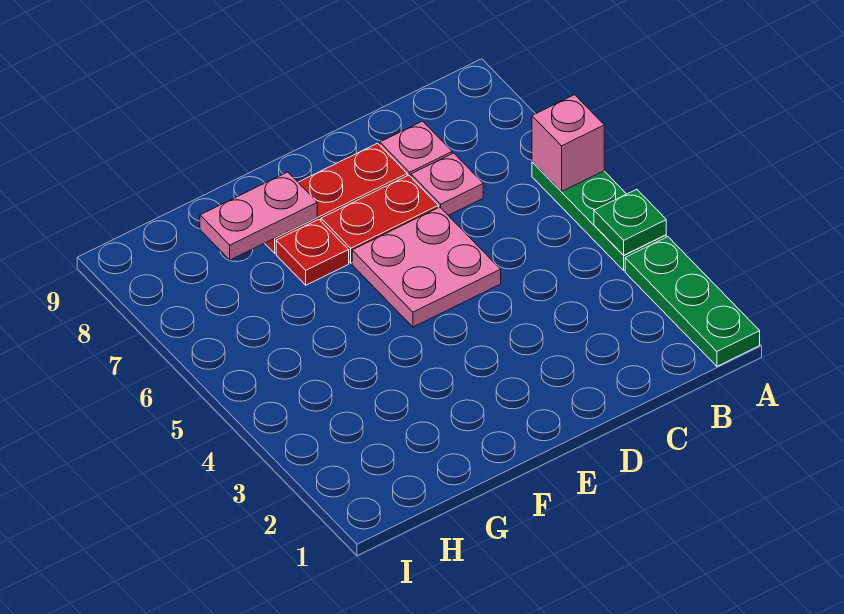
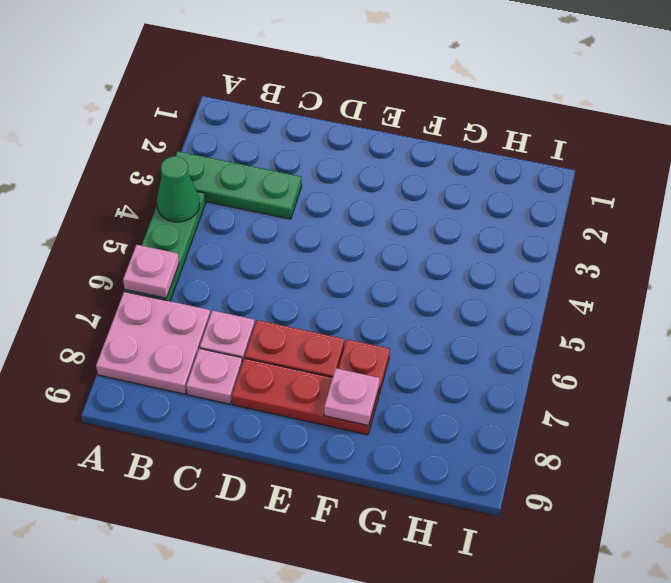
green plate A1:A3 level 1 -> green plate A3:C3 level 1
green plate A4 level 2 -> green cone A4 level 2
pink brick A6 level 2 -> pink plate A6 level 2
pink plate D5:E6 level 1 -> pink plate A7:B8 level 1
pink plate F8:G8 level 2 -> pink plate F8 level 2

